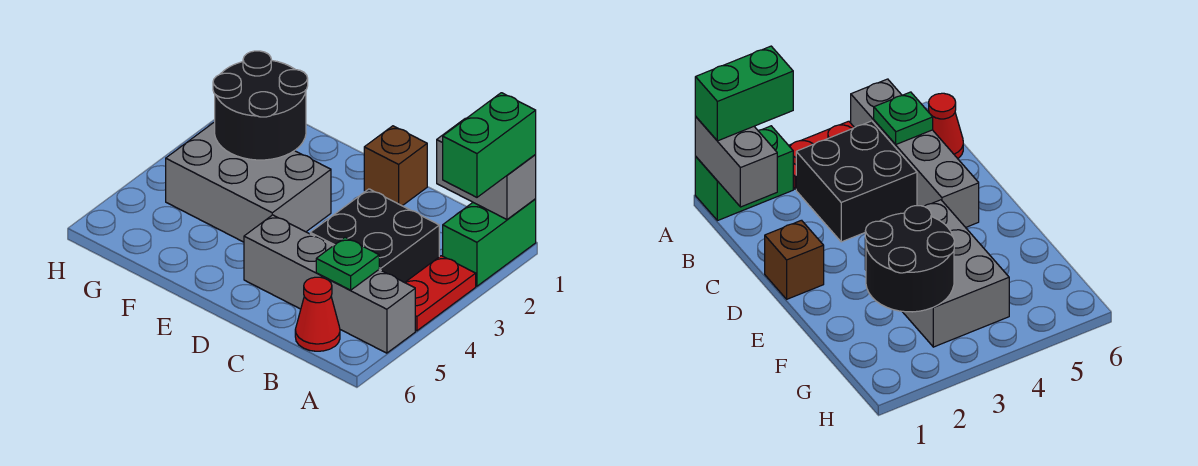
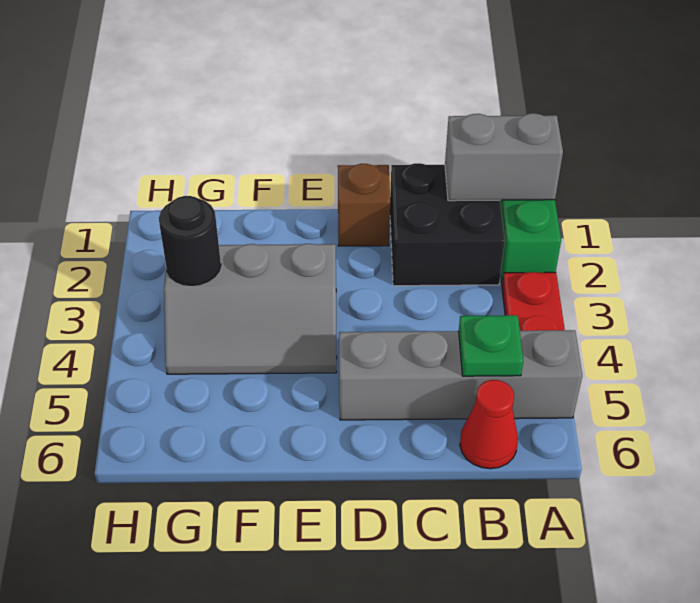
green brick A1:A2 level 3 -> none
black brick B3:C4 level 1 -> black brick B1:C2 level 1
grey brick E3:G4 level 1 -> grey slope E3:G4 level 1 top 3
black round brick F2:G3 level 2 -> black round brick G3 level 2

